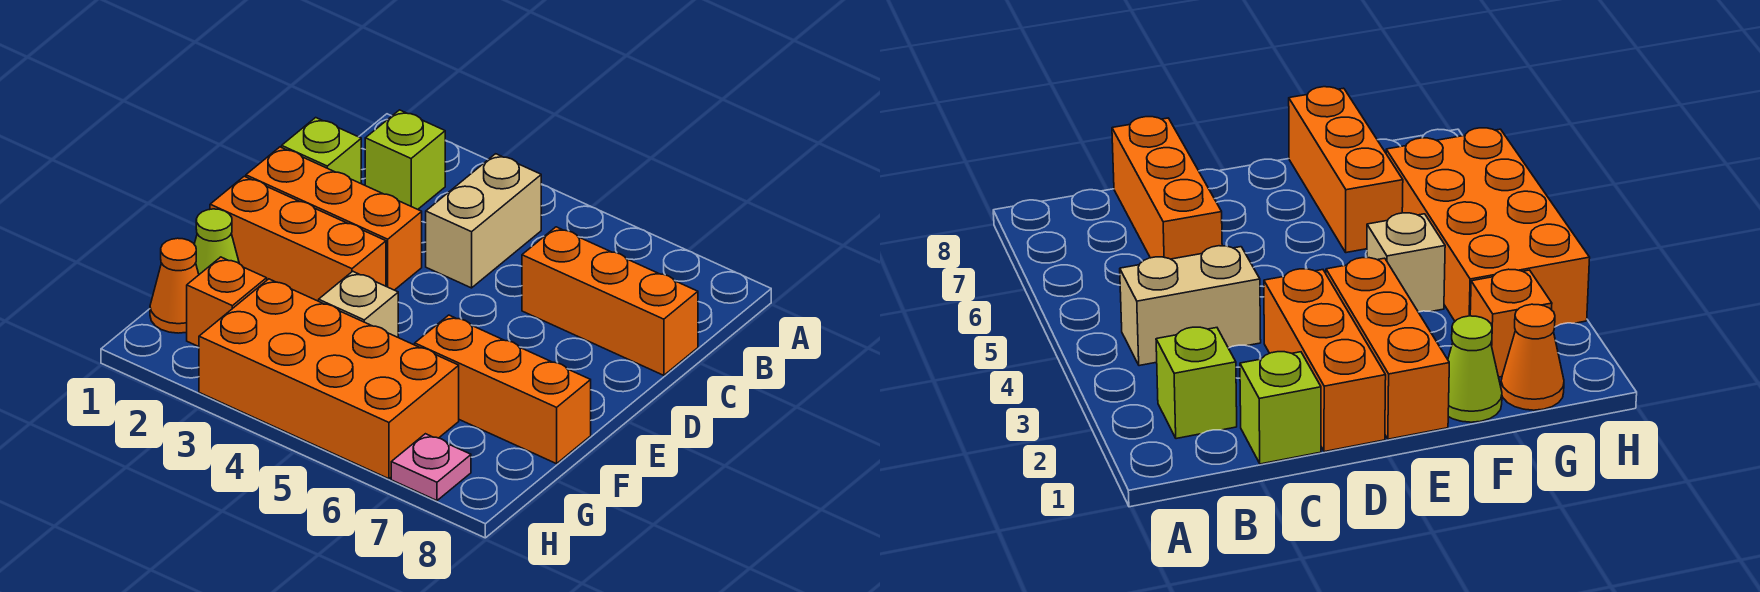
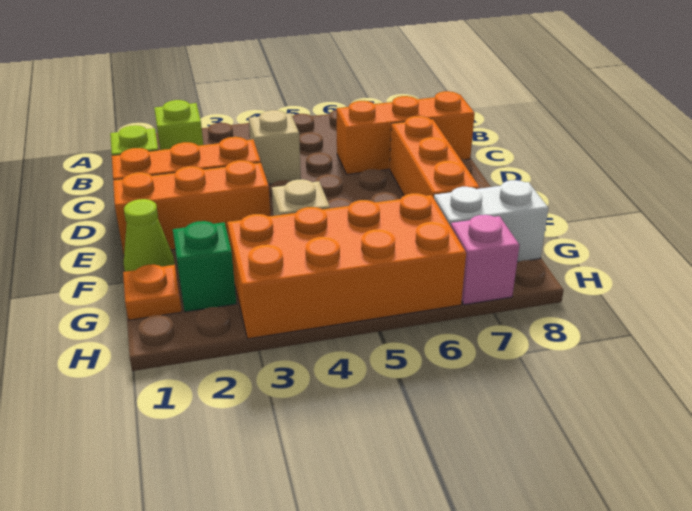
tan brick B4:C4 level 1 -> tan brick C4 level 1
orange brick F6:F8 level 1 -> orange brick D7:F7 level 1
orange cone G1 level 1 -> orange plate G1 level 1
orange brick G2 level 1 -> green brick G2 level 1
none -> white brick G7:G8 level 1
pink plate H7 level 1 -> pink brick H7 level 1

